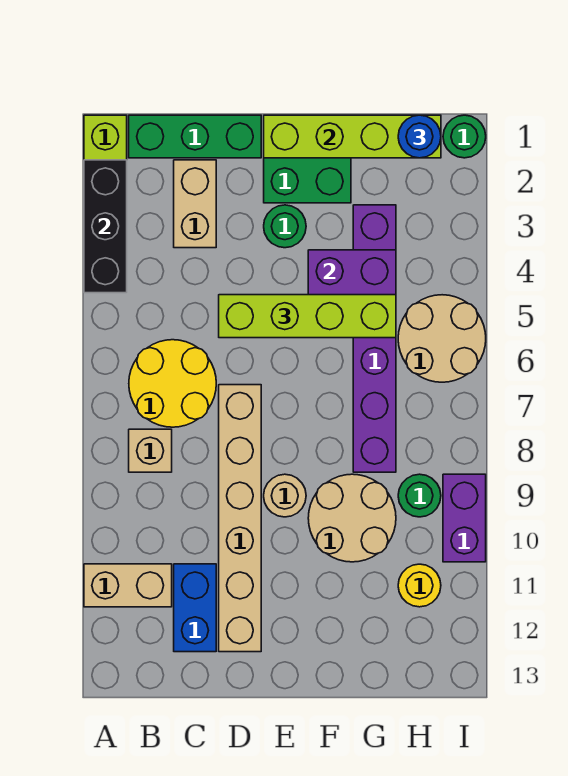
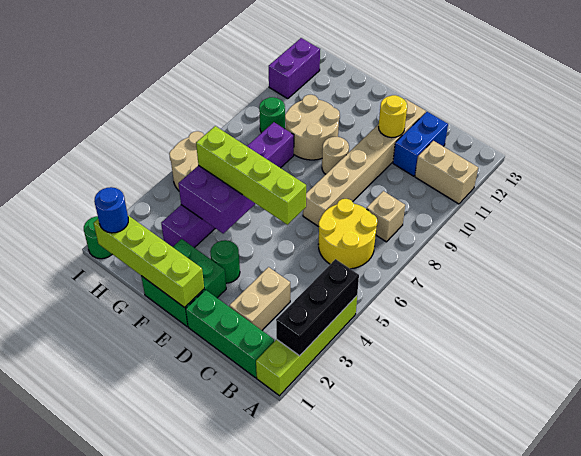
yellow round brick H11 level 1 -> yellow round brick D11 level 2
purple brick I9:I10 level 1 -> purple brick I11:I12 level 1

